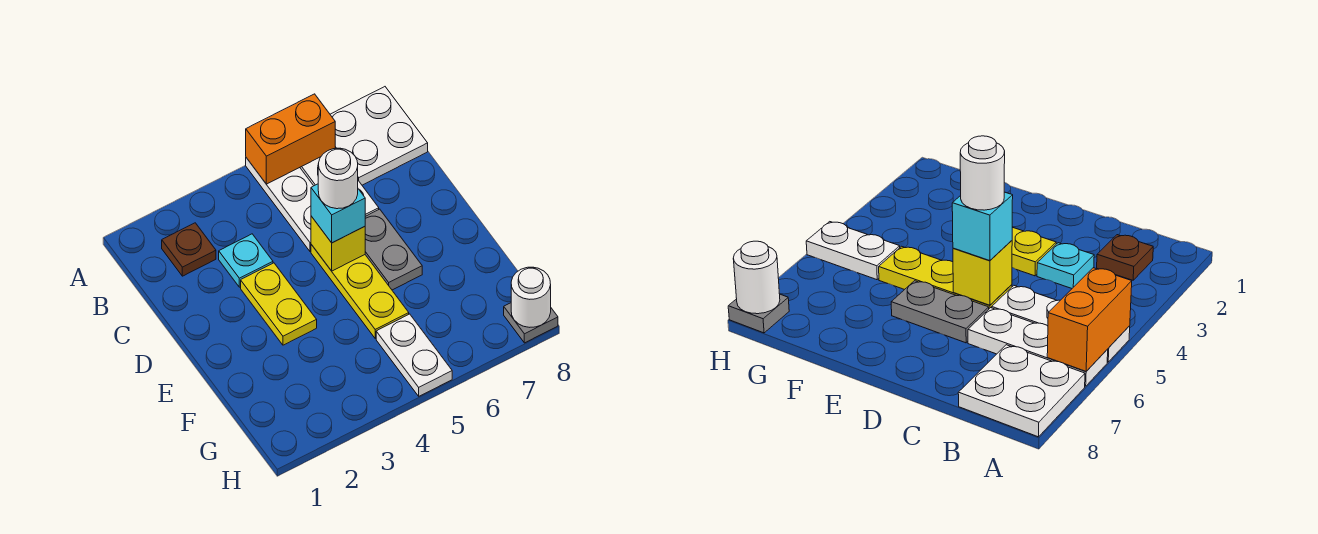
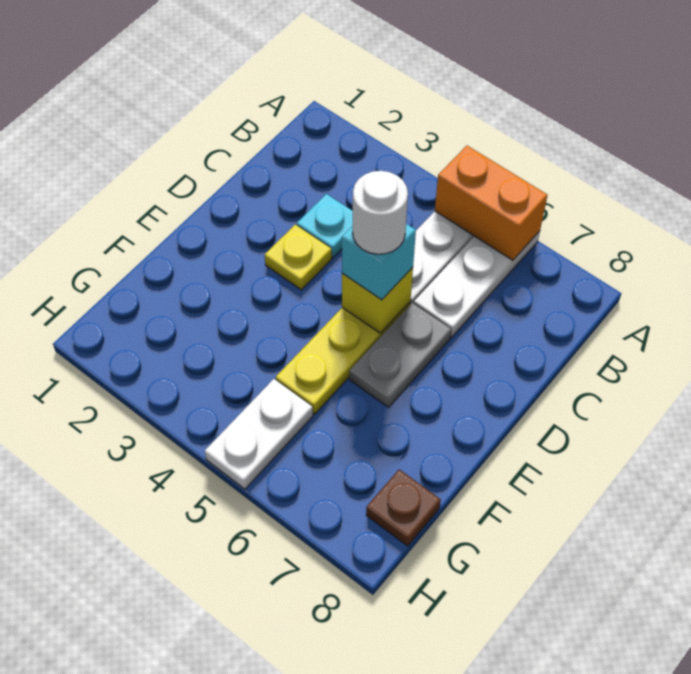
white plate A7:B8 level 1 -> none
brown plate B2 level 1 -> brown plate G8 level 1
yellow plate D3:E3 level 1 -> yellow plate D3 level 1
grey plate H8 level 1 -> none
white round brick H8 level 2 -> none

